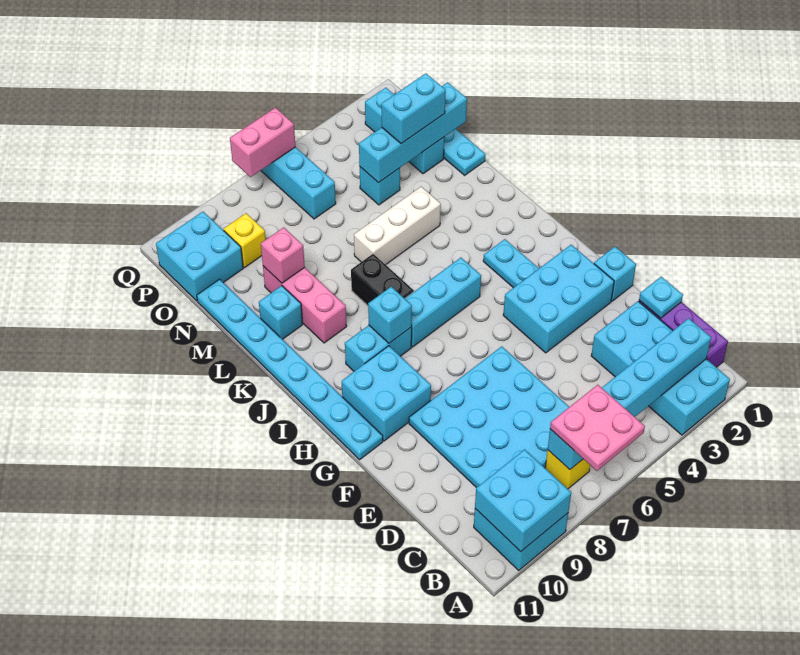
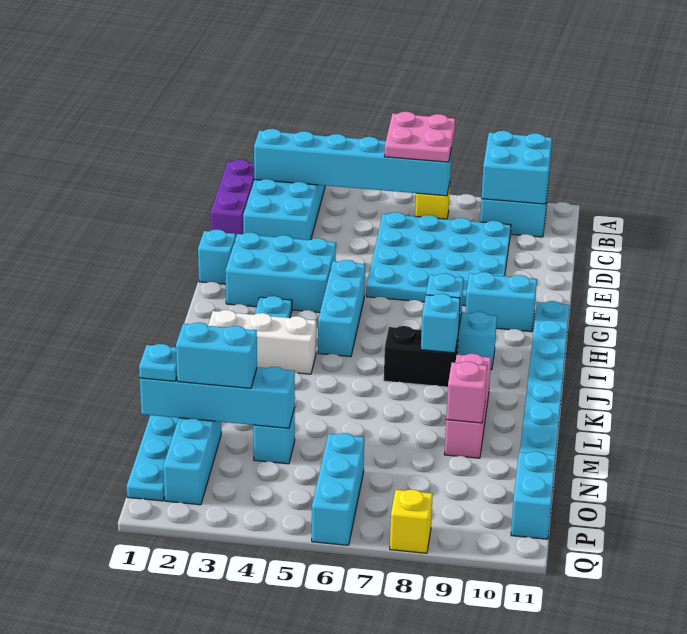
cyan plate D1 level 2 -> cyan plate N1 level 3
cyan brick G9:H10 level 1 -> cyan brick G9:G10 level 1
cyan brick I5:I7 level 1 -> cyan brick G5:I5 level 1
black brick J7:K7 level 1 -> black brick J7:J8 level 1
white brick L4:L6 level 1 -> white brick J2:J4 level 1
cyan brick L10 level 1 -> cyan brick J8 level 2
yellow brick O9 level 1 -> yellow brick Q8 level 1
cyan brick O10:P11 level 1 -> cyan brick O11:P11 level 1
pink brick Q6:Q7 level 2 -> none

